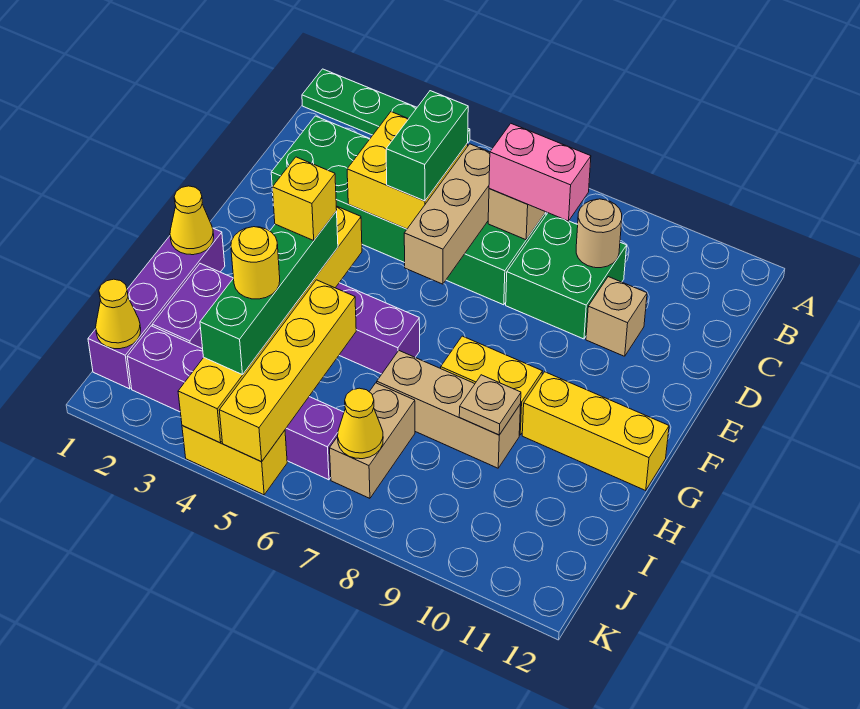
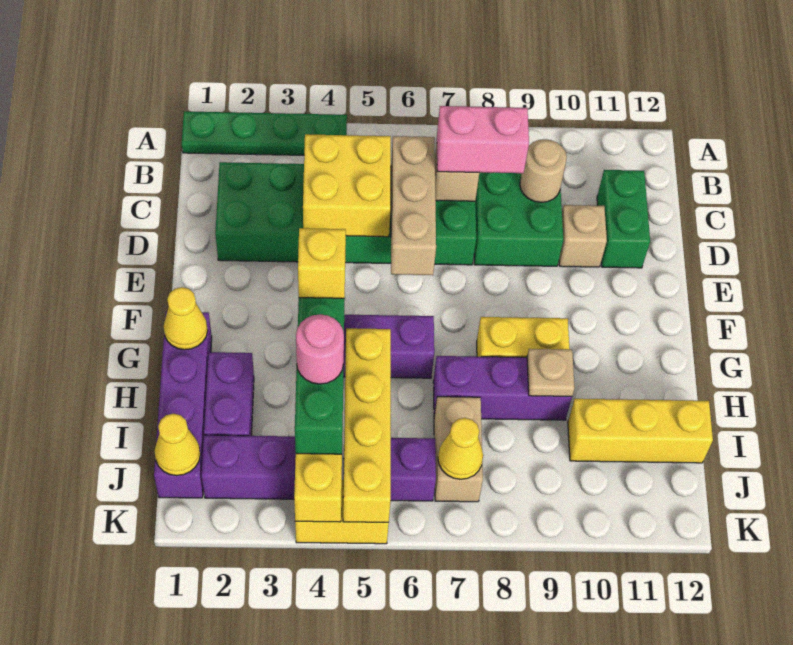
green brick C5:D5 level 3 -> green brick C11:D11 level 1
yellow brick G10:G12 level 1 -> yellow brick I10:I12 level 1
tan brick H7:H9 level 1 -> purple brick H7:H9 level 1
yellow round brick I4 level 4 -> pink round brick I4 level 4

